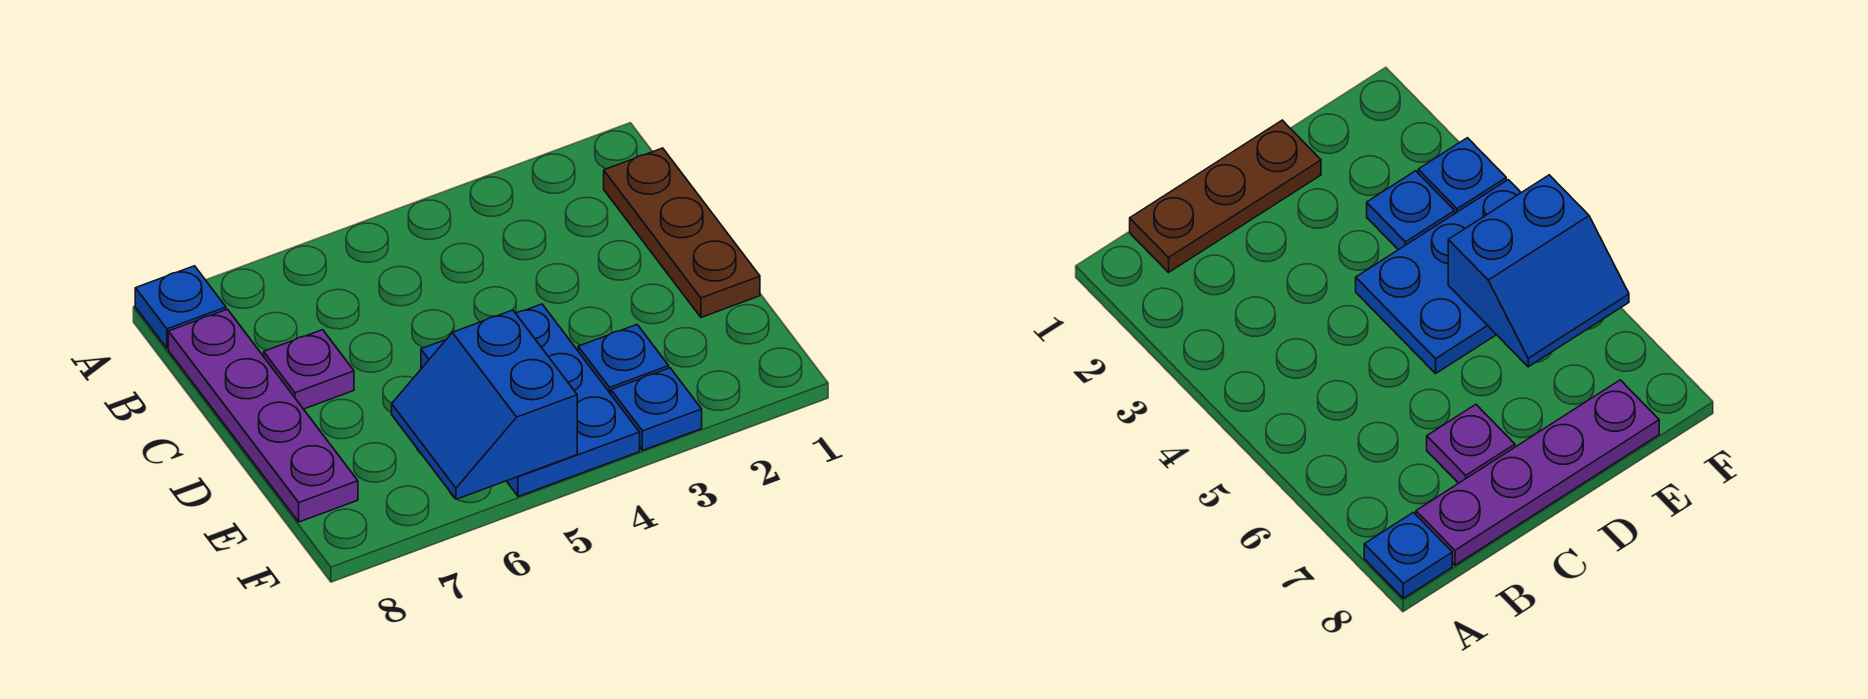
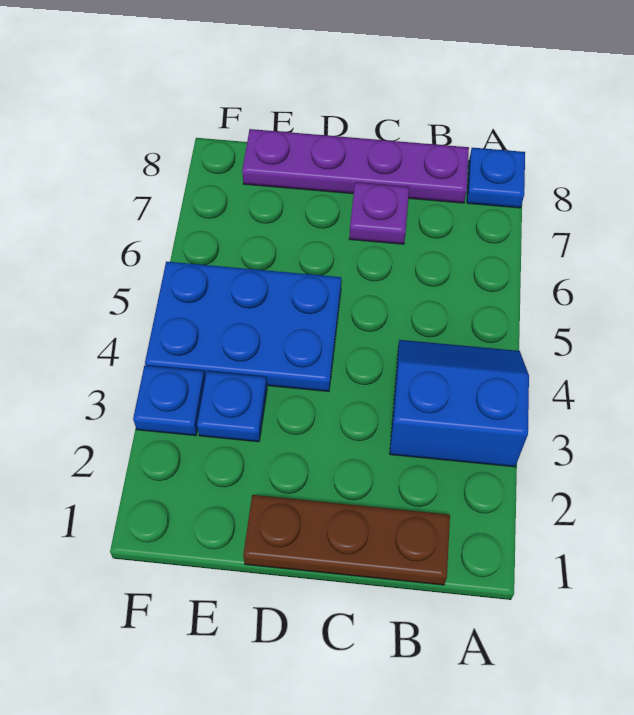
blue slope E5:F6 level 2 top 5 -> blue slope A3:B4 level 1 top 3

